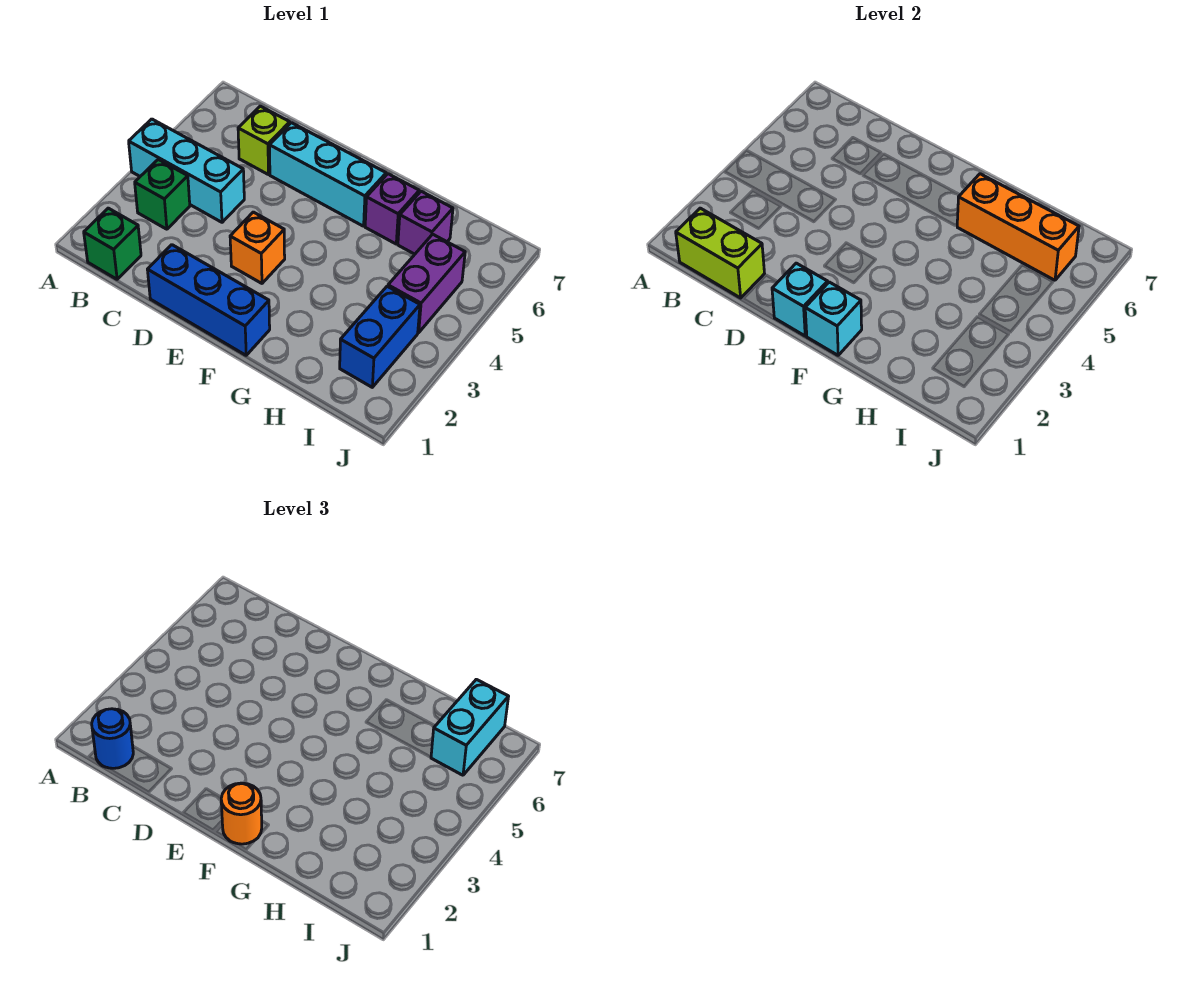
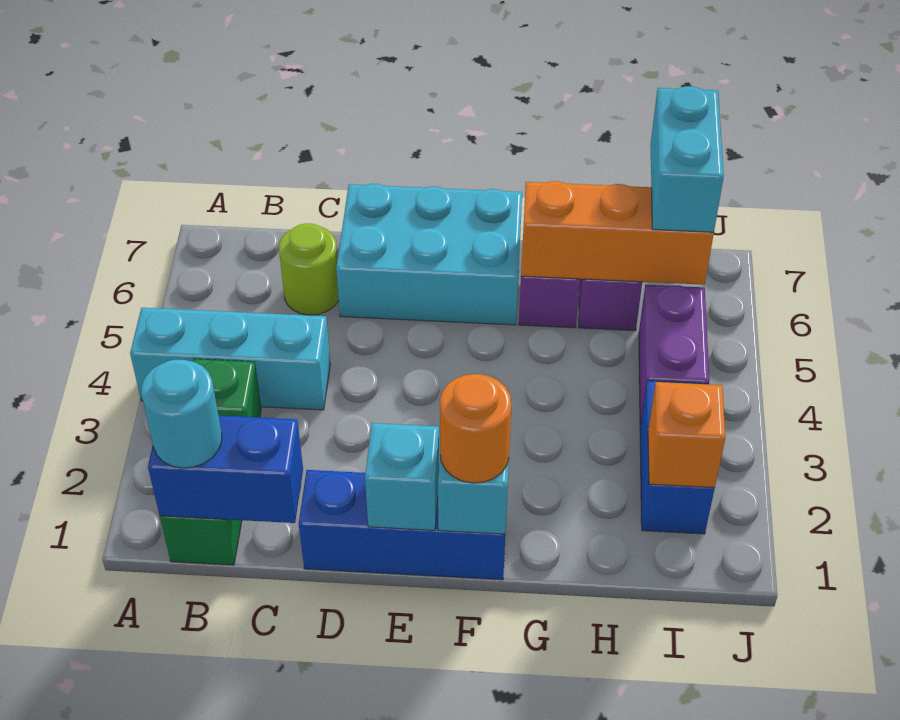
lime brick B1:C1 level 2 -> blue brick B1:C1 level 2
blue round brick B1 level 3 -> cyan round brick B1 level 3
lime brick C6 level 1 -> lime round brick C6 level 1
cyan brick D6:F6 level 1 -> cyan brick D6:F7 level 1
orange brick E3 level 1 -> orange brick I2 level 2

